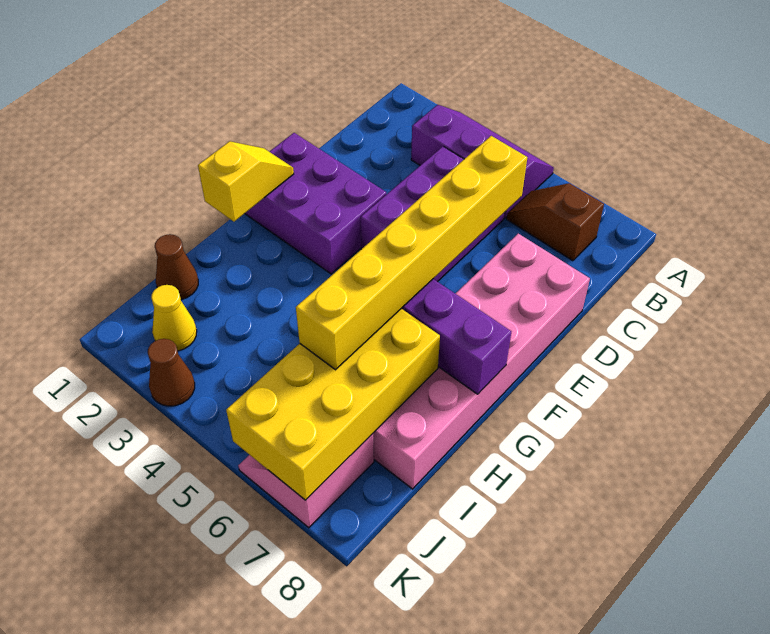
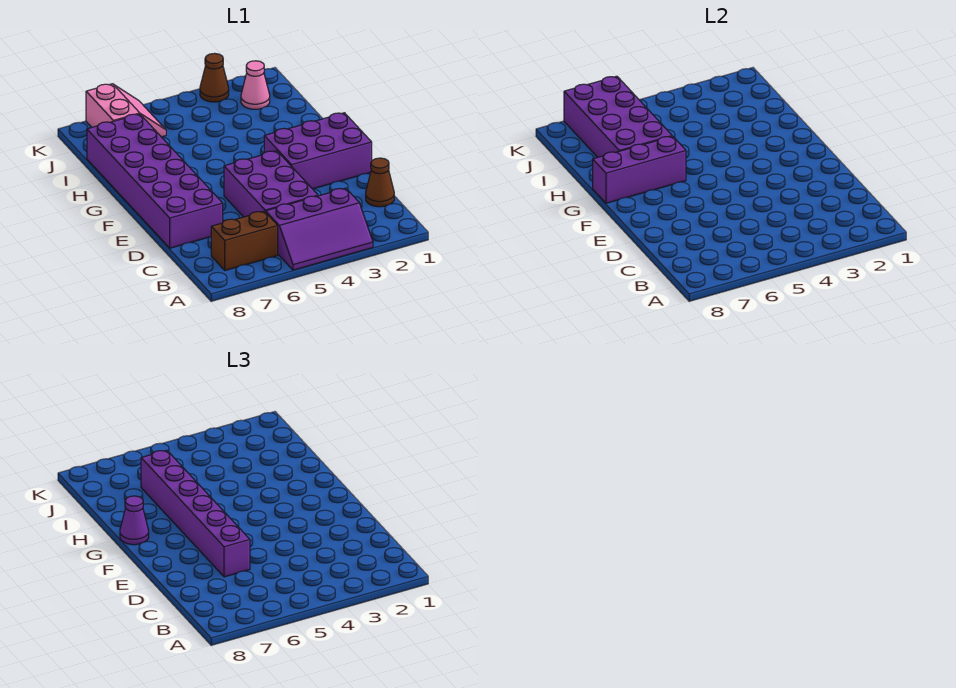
brown slope B6:B7 level 1 top 7 -> brown brick B6:B7 level 1
yellow brick D6:I6 level 3 -> purple brick D6:I6 level 3
pink brick D7:I8 level 1 -> purple brick D7:I8 level 1
yellow slope F1:G1 level 2 top G -> none
none -> purple cone G8 level 3
yellow brick H6:K7 level 2 -> purple brick H6:K7 level 2
brown cone I1 level 1 -> brown cone C1 level 1
yellow cone J2 level 1 -> pink cone J2 level 1

